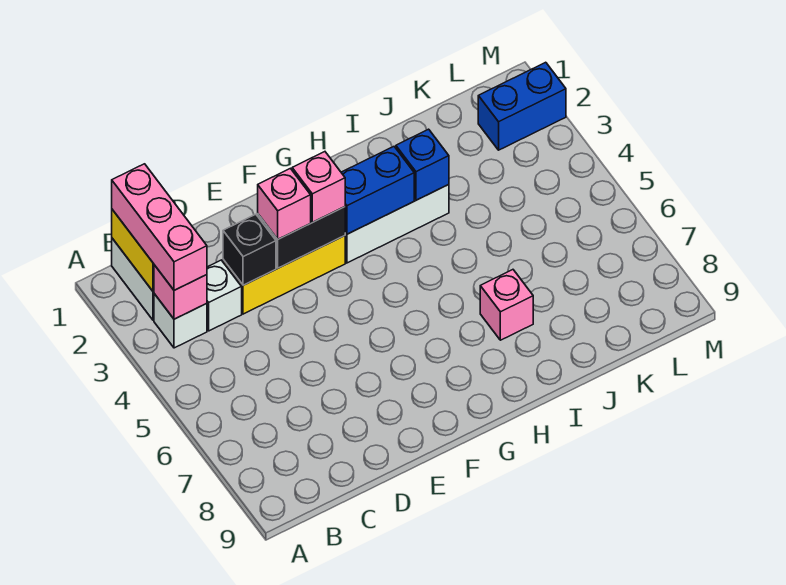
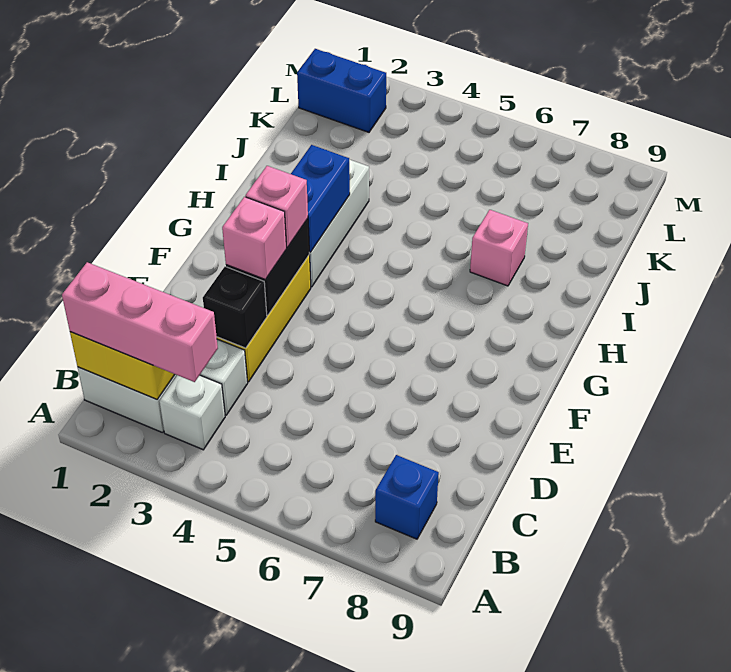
pink brick B3 level 2 -> none
blue brick I3 level 2 -> blue brick B8 level 1
blue brick L2:M2 level 1 -> blue brick L1:L2 level 1

